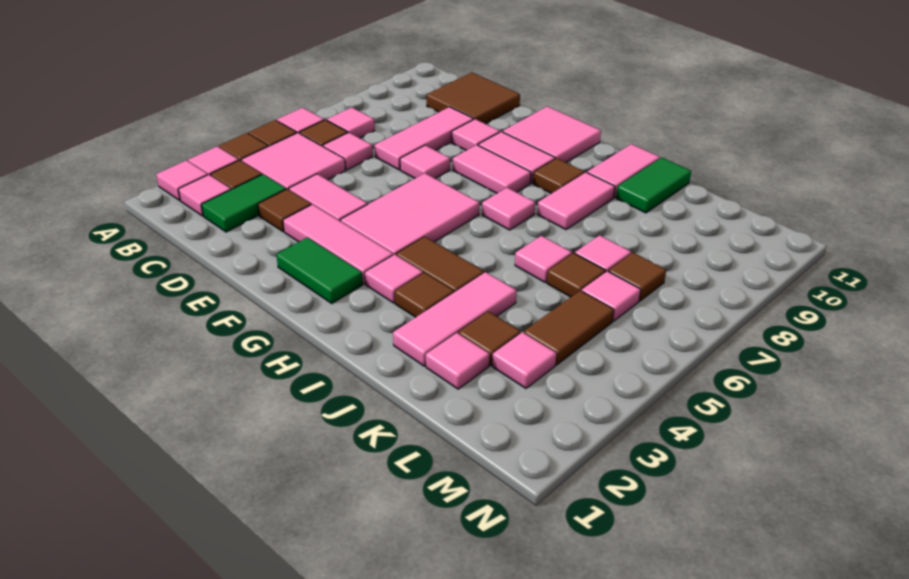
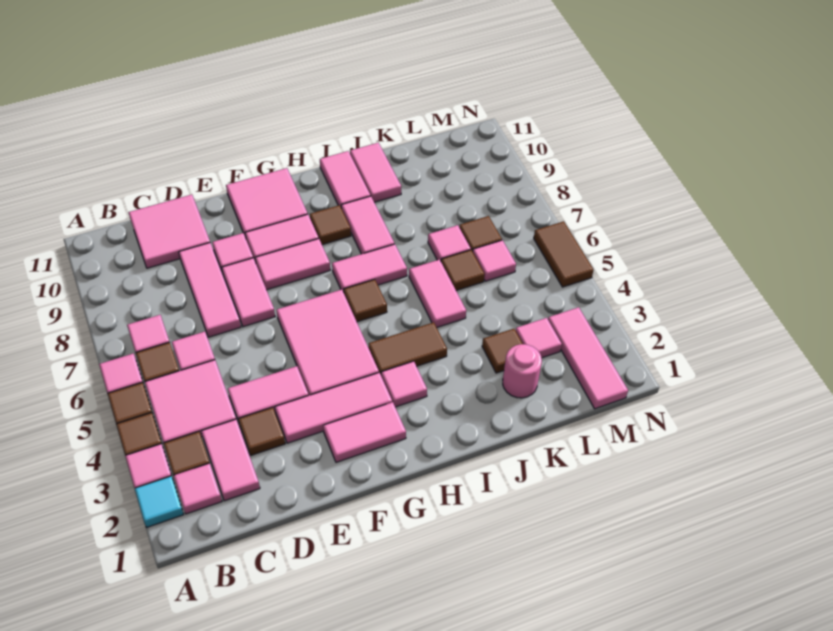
pink tile A2 level 1 -> cyan tile A2 level 1
green tile C2:C3 level 1 -> pink tile C2:C3 level 1
brown tile C10:D11 level 1 -> pink tile C10:D11 level 1
pink tile E7 level 1 -> pink tile E7:E8 level 1
green tile F2:G2 level 1 -> pink tile F2:G2 level 1
pink tile H7 level 1 -> pink tile H7:I7 level 1
brown tile I3 level 1 -> brown tile H6 level 1
pink tile J2:J4 level 1 -> pink tile M1:M3 level 1
pink tile J6 level 1 -> pink tile J5:J6 level 1
green tile J10:J11 level 1 -> pink tile J10:J11 level 1
pink tile K2 level 1 -> pink round brick K2 level 1
brown tile L4:L5 level 1 -> brown tile N5:N6 level 1

